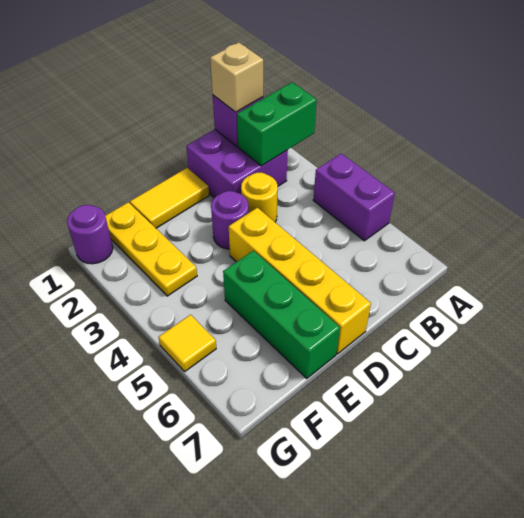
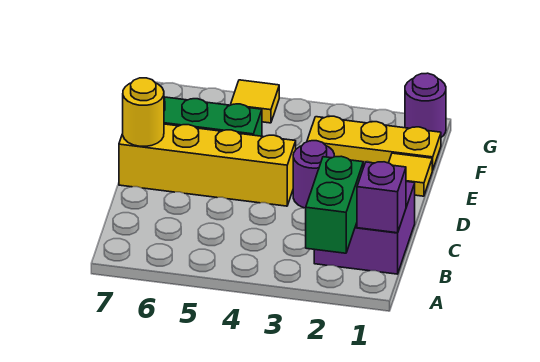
purple brick A4:A5 level 1 -> none
tan brick B1 level 3 -> none
yellow round brick C3 level 1 -> yellow round brick D7 level 2
yellow tile D1:E1 level 1 -> yellow tile E1 level 1

